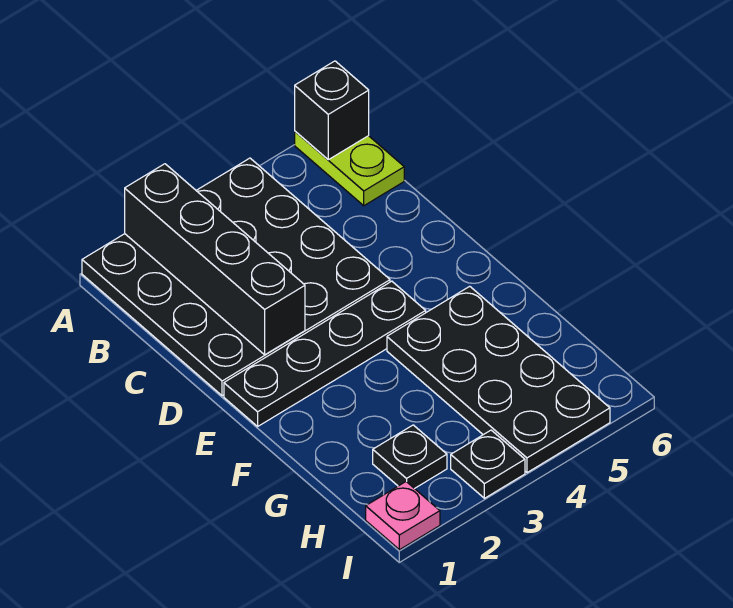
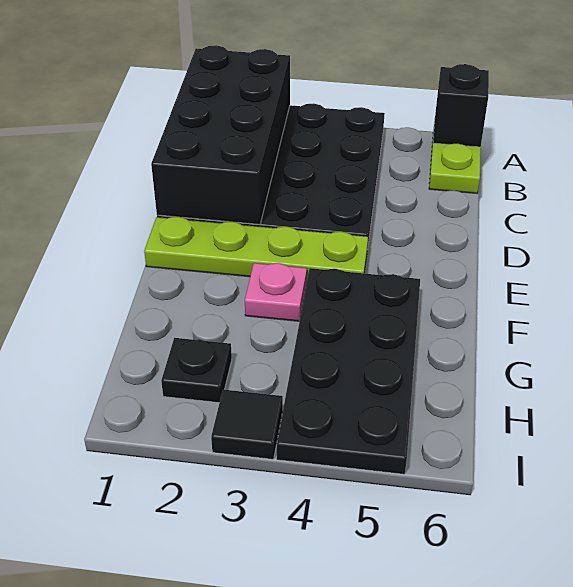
black brick A2:D2 level 2 -> black brick A1:D2 level 2
black plate E1:E4 level 1 -> lime plate E1:E4 level 1
pink plate I1 level 1 -> pink plate F3 level 1
black plate I3 level 1 -> black tile I3 level 1

